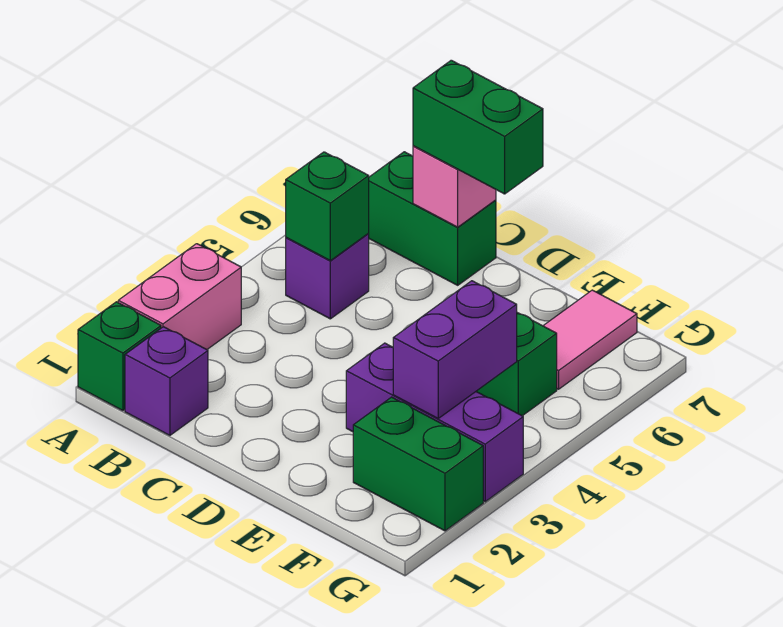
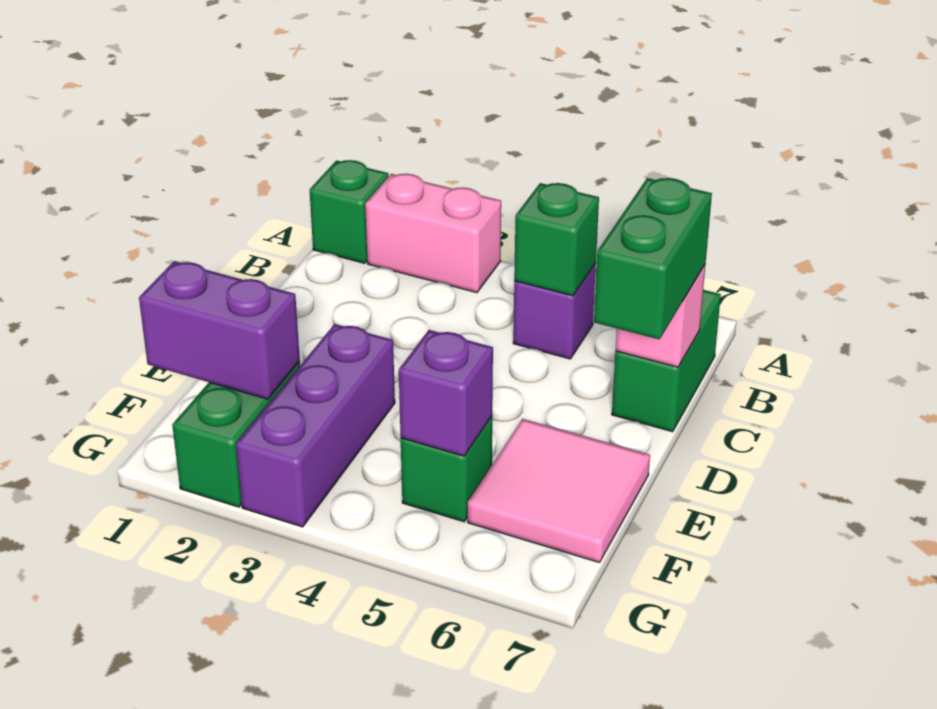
purple brick B1 level 1 -> purple brick F5 level 2
purple brick F3:F4 level 2 -> purple brick F1:F2 level 2
pink tile F6:F7 level 1 -> pink tile E6:F7 level 1

